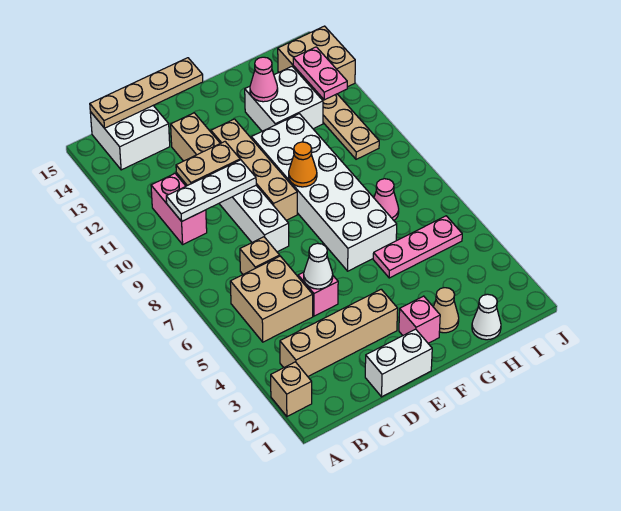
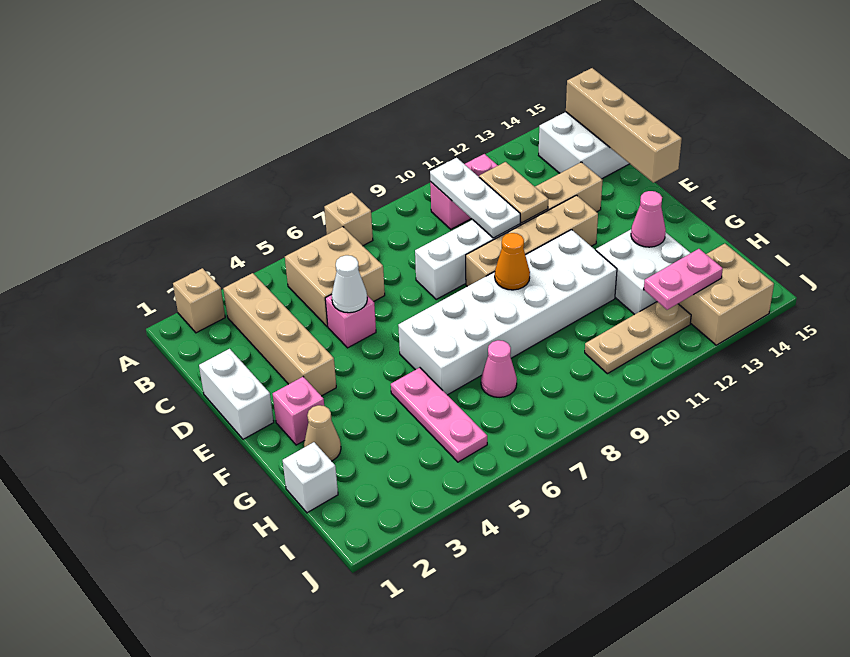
tan plate B15:E15 level 2 -> tan brick B15:E15 level 2
tan brick C7 level 1 -> tan brick A7 level 1
white cone H1 level 1 -> white brick H1 level 1

